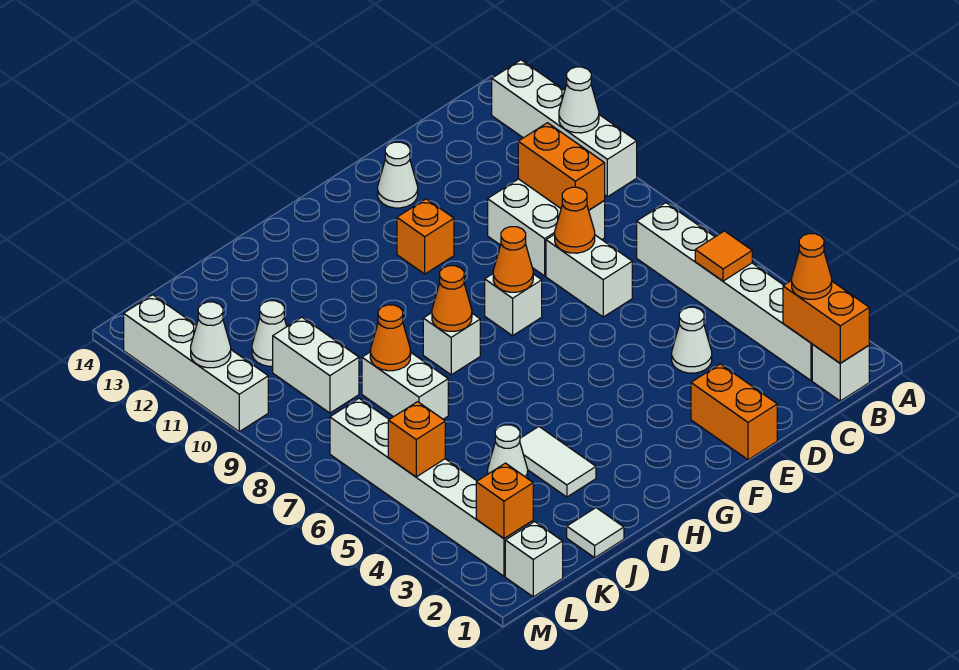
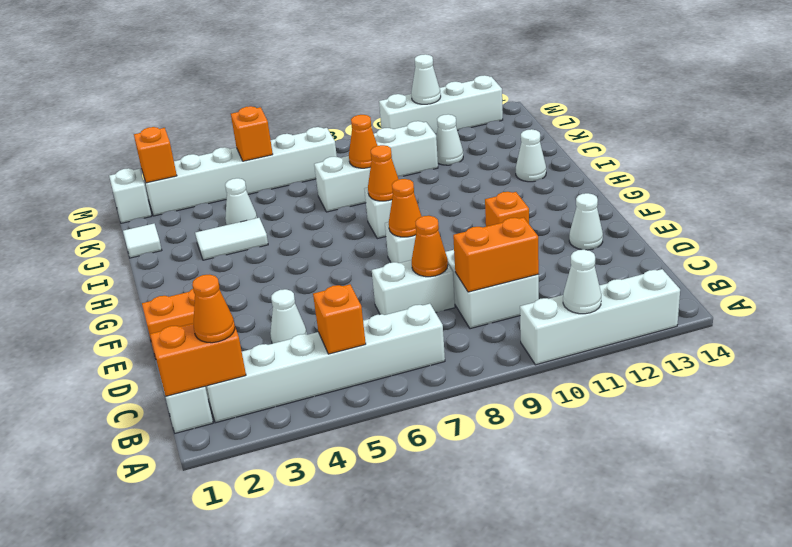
orange tile B5 level 2 -> orange brick B5 level 2
none -> white cone I13 level 1

